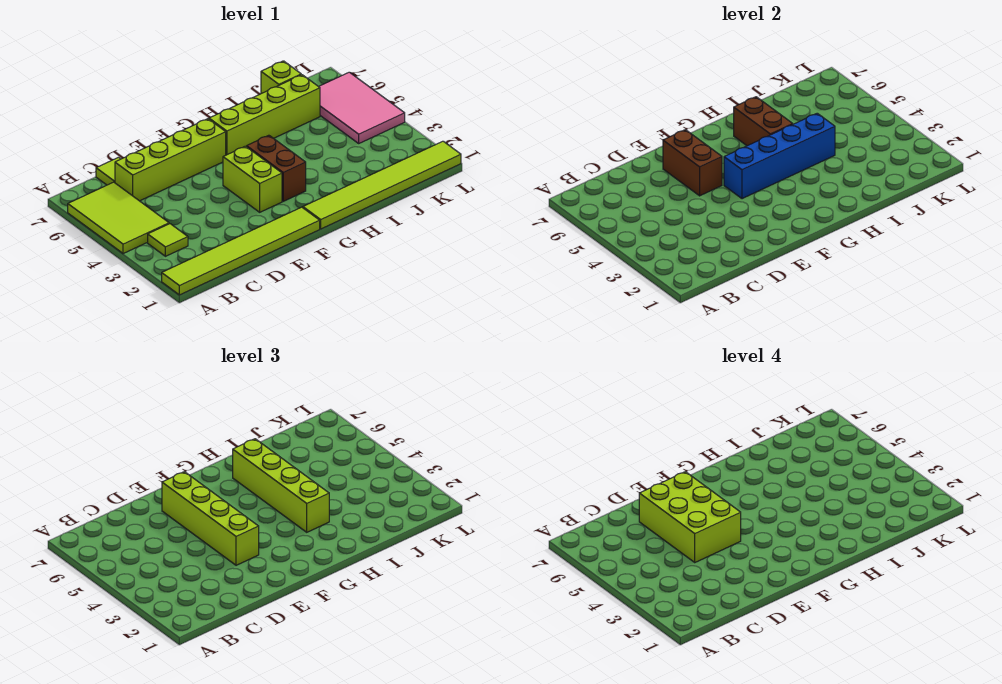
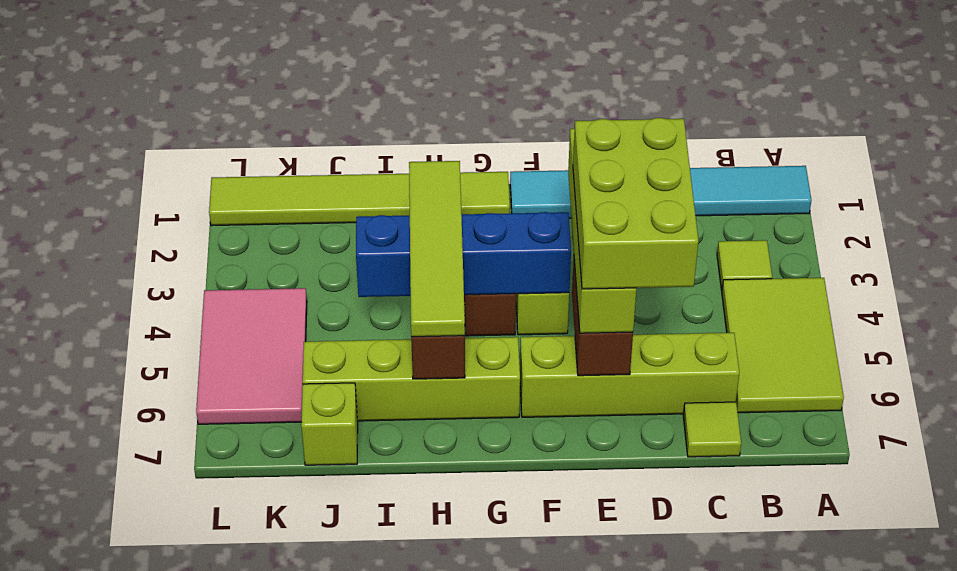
lime tile A1:F1 level 1 -> cyan tile A1:F1 level 1
lime brick H3:H6 level 3 -> lime tile H3:H6 level 3

